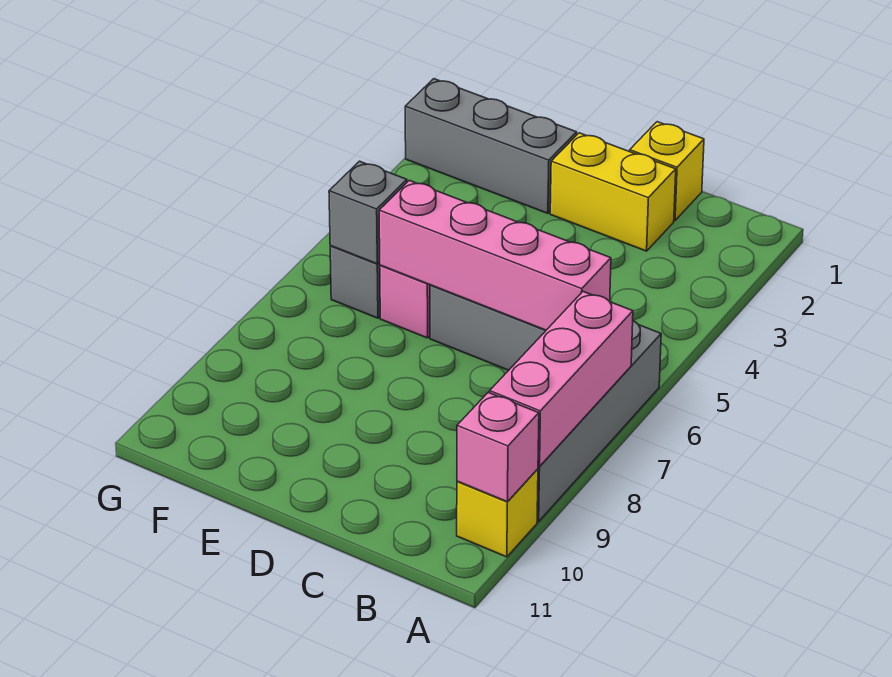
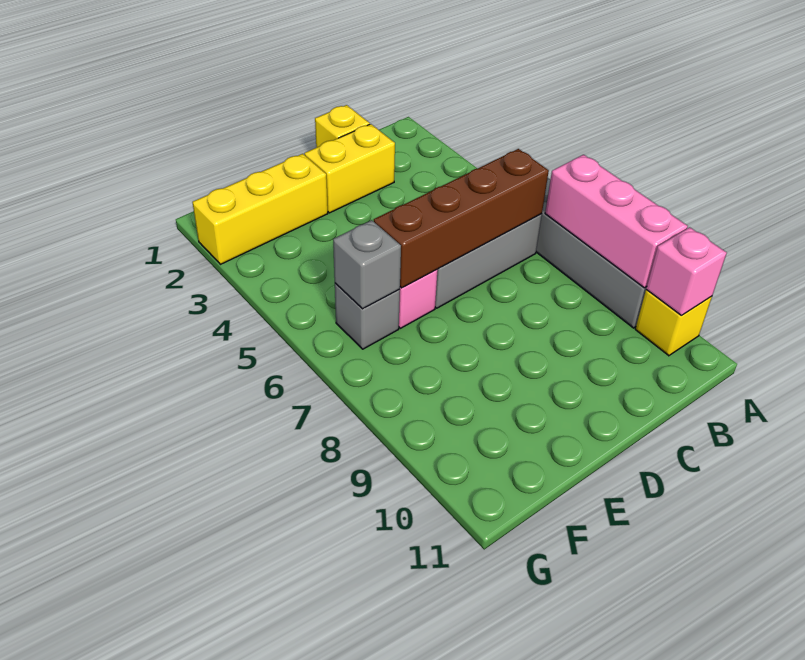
pink brick B6:E6 level 2 -> brown brick B6:E6 level 2
grey brick E2:G2 level 1 -> yellow brick E2:G2 level 1

